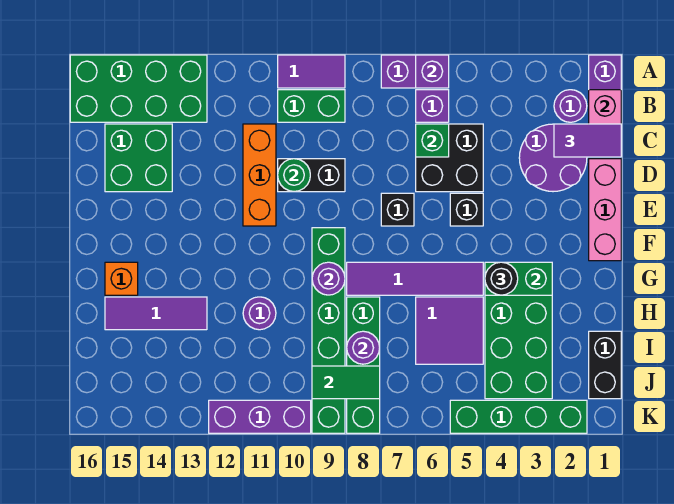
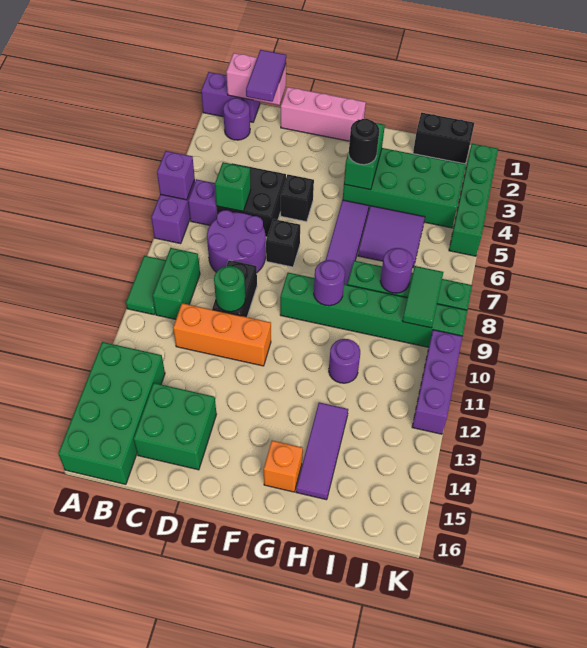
purple tile A9:A10 level 1 -> green tile A9:A10 level 1
purple round brick C2:D3 level 1 -> purple round brick C7:D8 level 1

